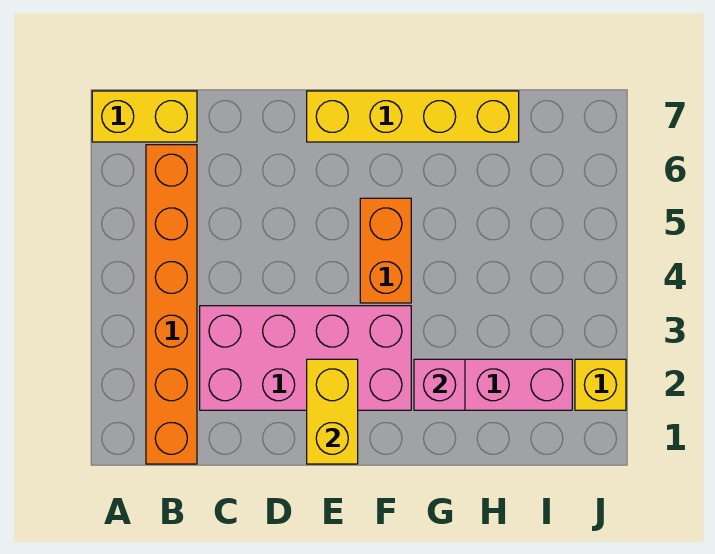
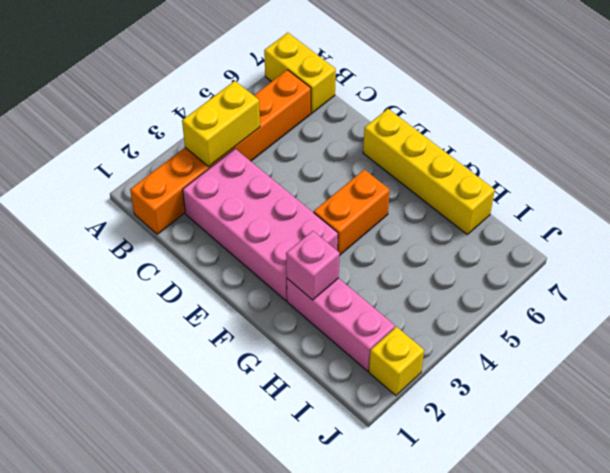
yellow brick E1:E2 level 2 -> yellow brick B3:B4 level 2

